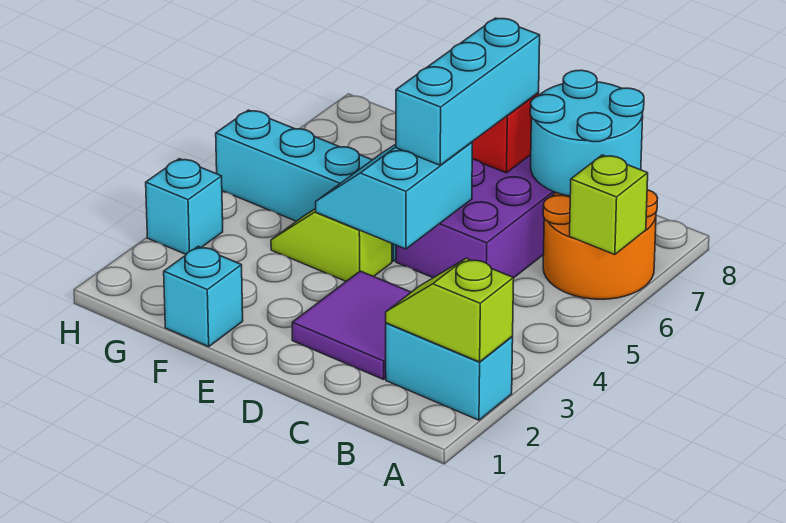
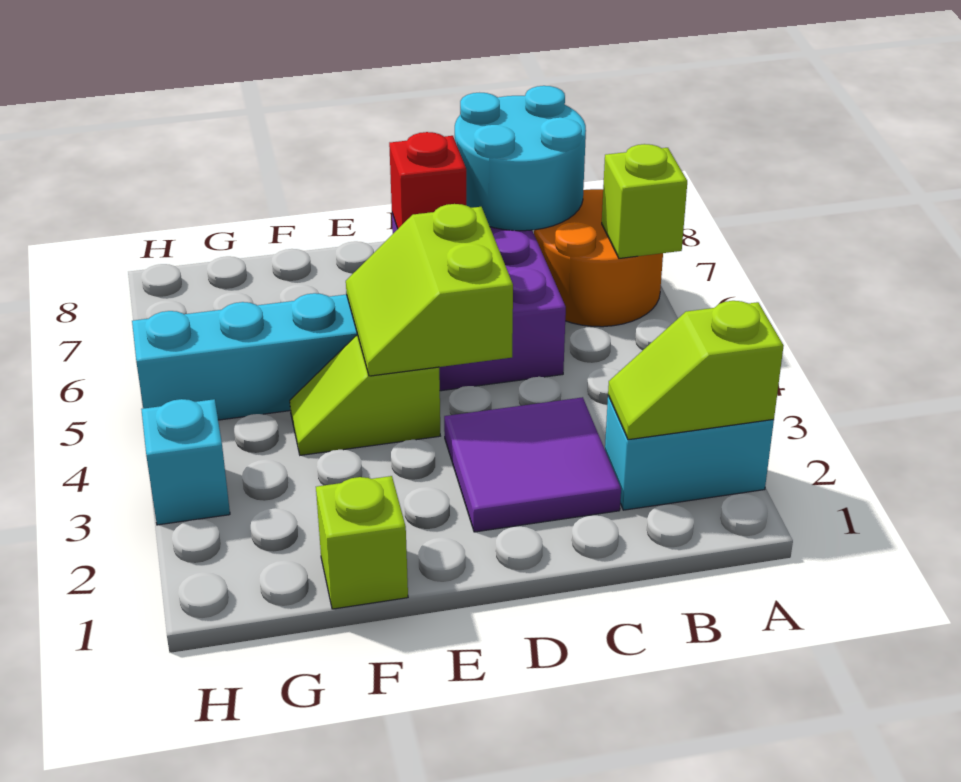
cyan slope D4:E5 level 2 top D -> lime slope D4:E5 level 2 top D
cyan brick D5:D7 level 3 -> none
cyan brick F1 level 1 -> lime brick F1 level 1

